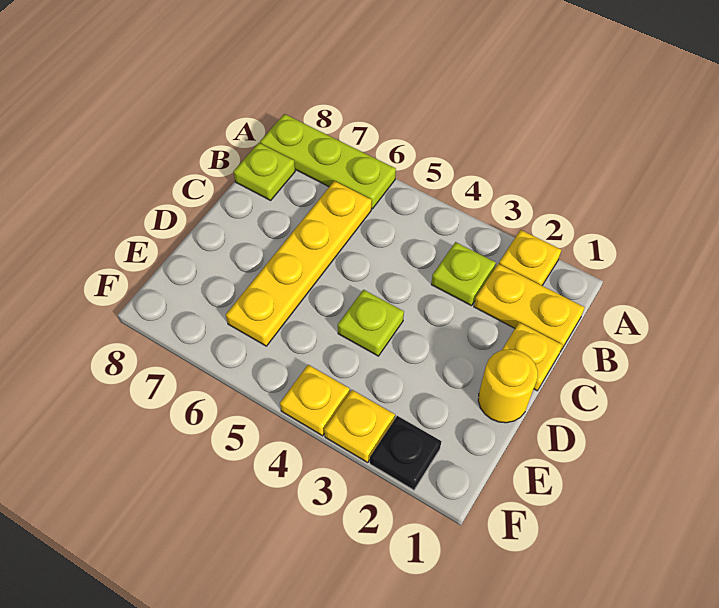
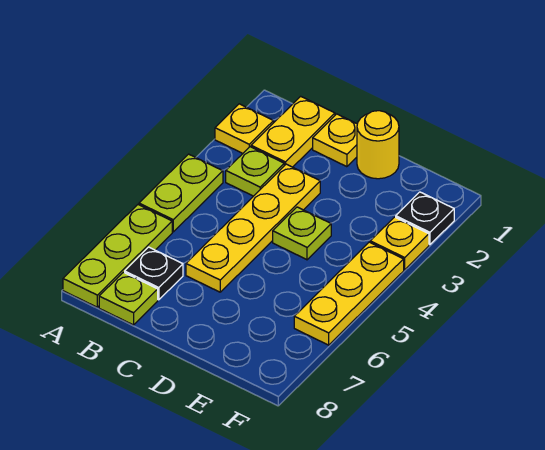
none -> lime plate A4:A5 level 1
yellow plate B6:E6 level 1 -> yellow plate C3:C6 level 1
none -> black plate B7 level 1
yellow plate F4 level 1 -> yellow plate F4:F6 level 1

